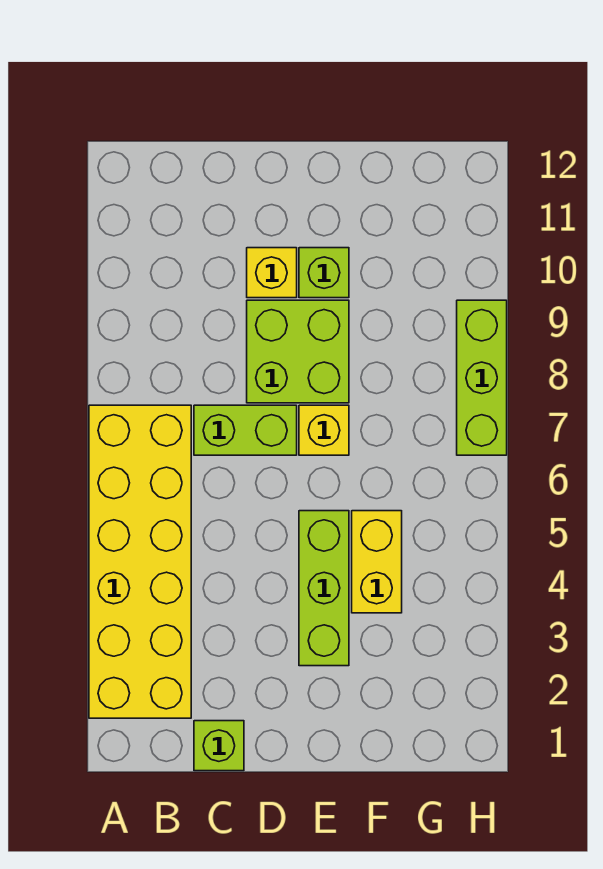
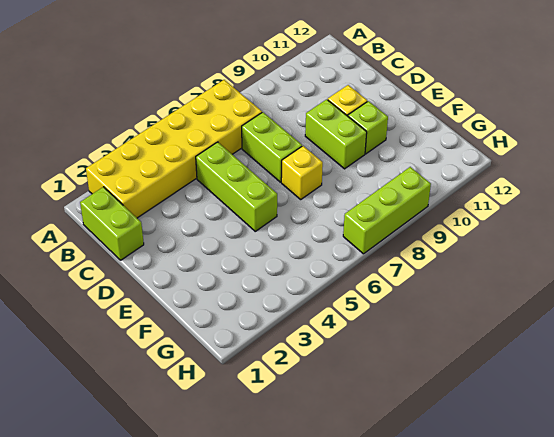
lime brick C1 level 1 -> lime brick B1:C1 level 1
lime brick D8:E9 level 1 -> lime brick D9:E9 level 1
lime brick E3:E5 level 1 -> lime brick C5:E5 level 1
yellow brick F4:F5 level 1 -> none

